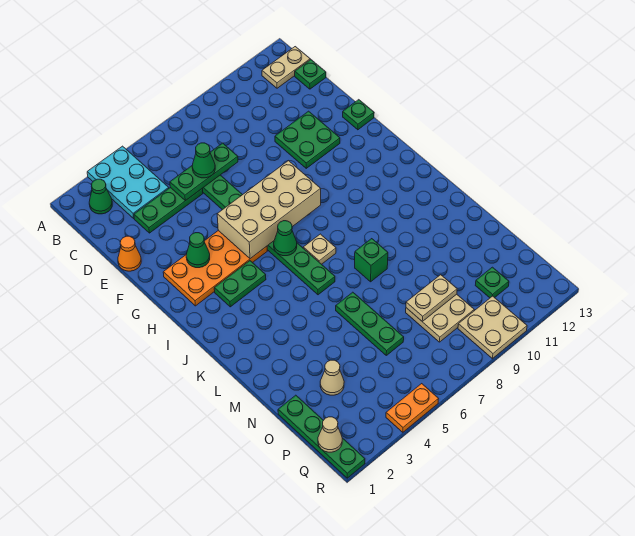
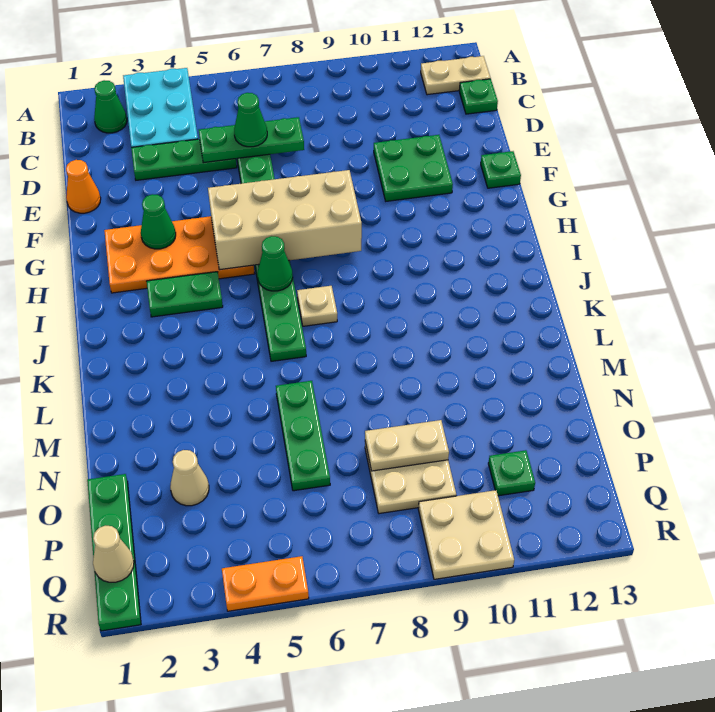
green brick L8 level 1 -> none

